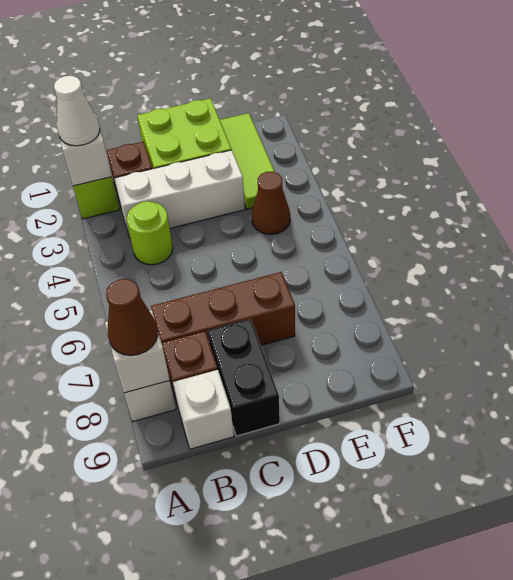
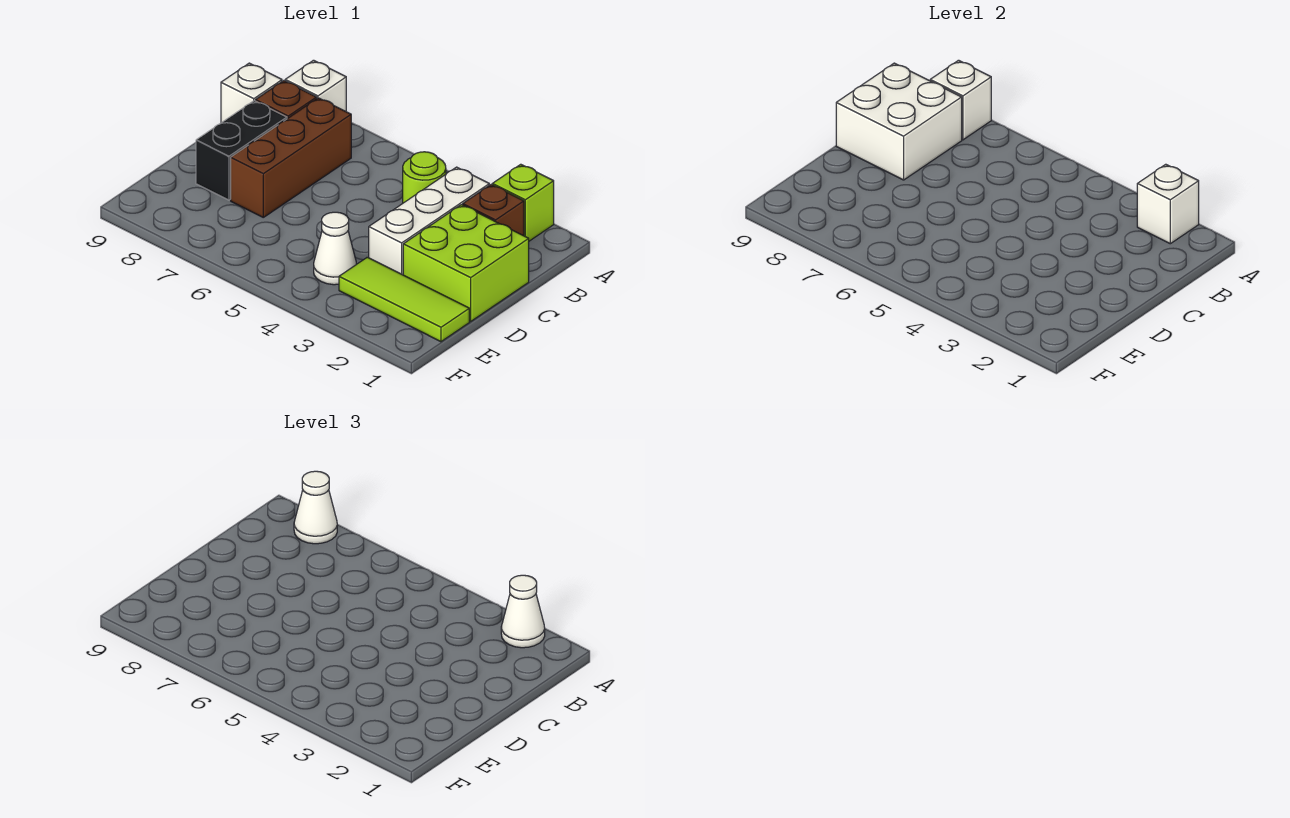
brown cone A8 level 3 -> white cone A8 level 3
none -> white brick B8:C9 level 2
black brick C8:C9 level 1 -> black brick C8:D8 level 1
brown cone E4 level 1 -> white cone E4 level 1

